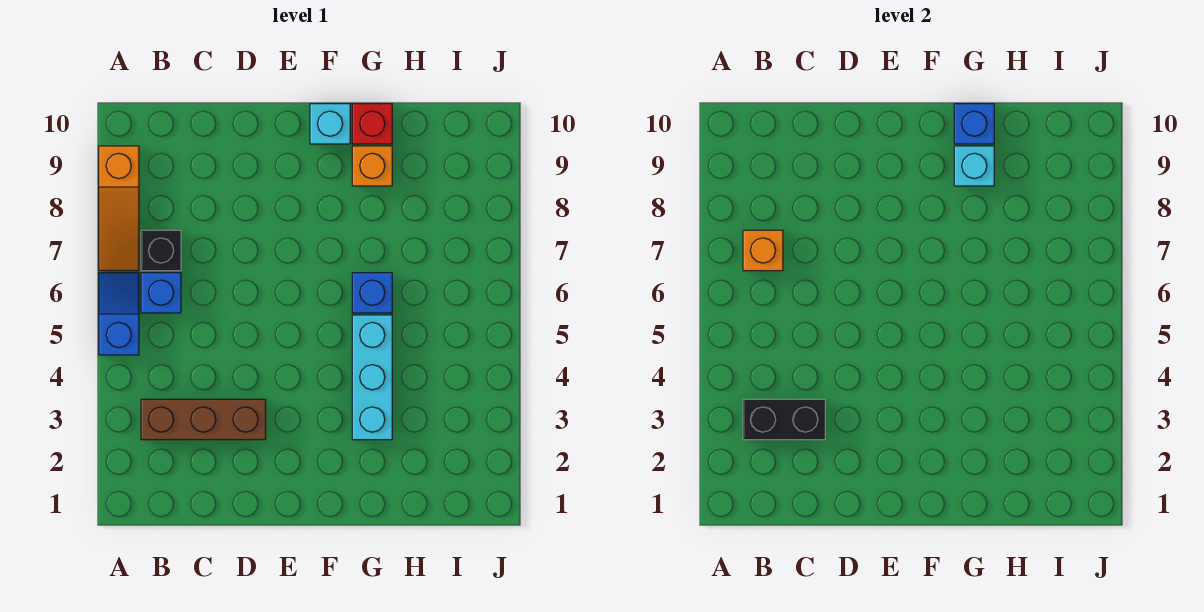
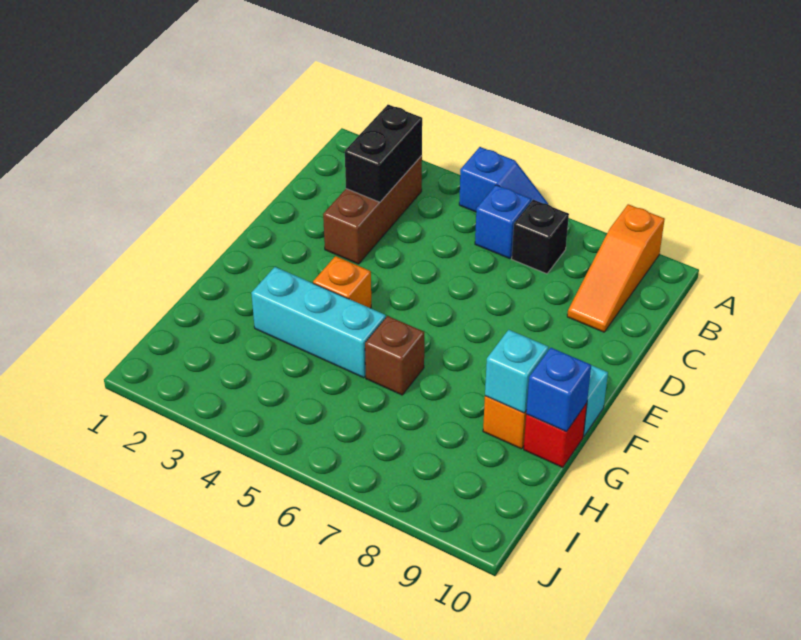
orange slope A7:A9 level 1 top 9 -> orange slope A9:C9 level 1 top A
orange brick B7 level 2 -> orange brick F4 level 1
blue brick G6 level 1 -> brown brick G6 level 1

